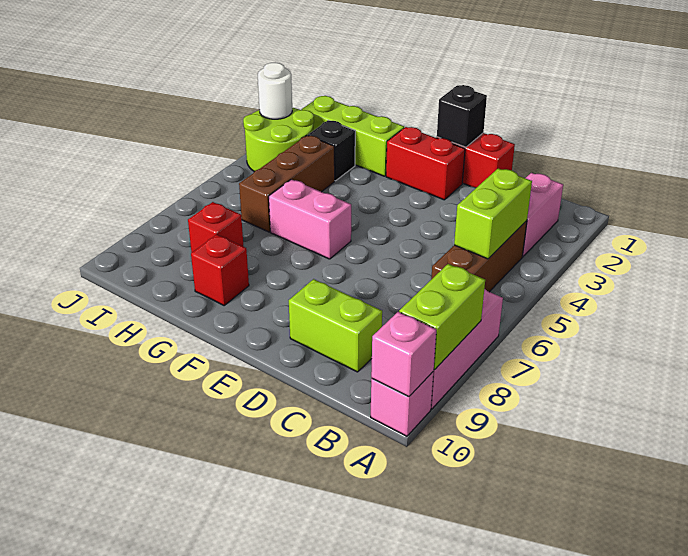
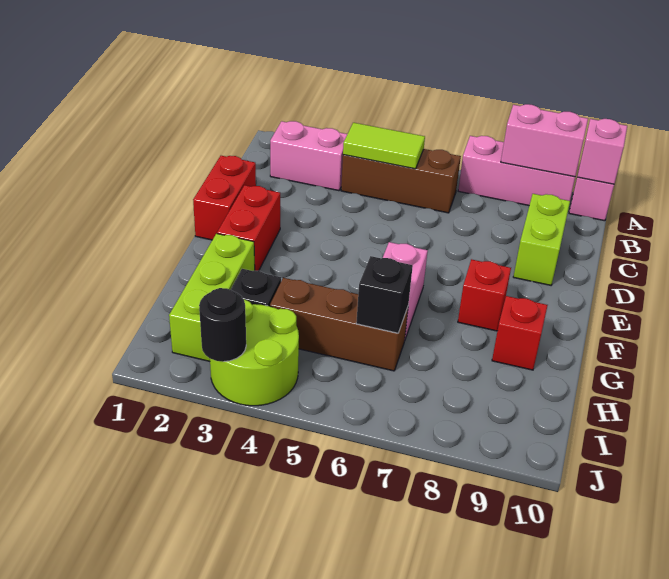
lime brick A8:A9 level 2 -> pink brick A8:A9 level 2
lime brick B4:B5 level 2 -> lime tile B4:B5 level 2
black brick E1 level 2 -> black brick H6 level 2
red brick H8 level 1 -> red brick F8 level 1
white round brick J3 level 2 -> black round brick J3 level 2

